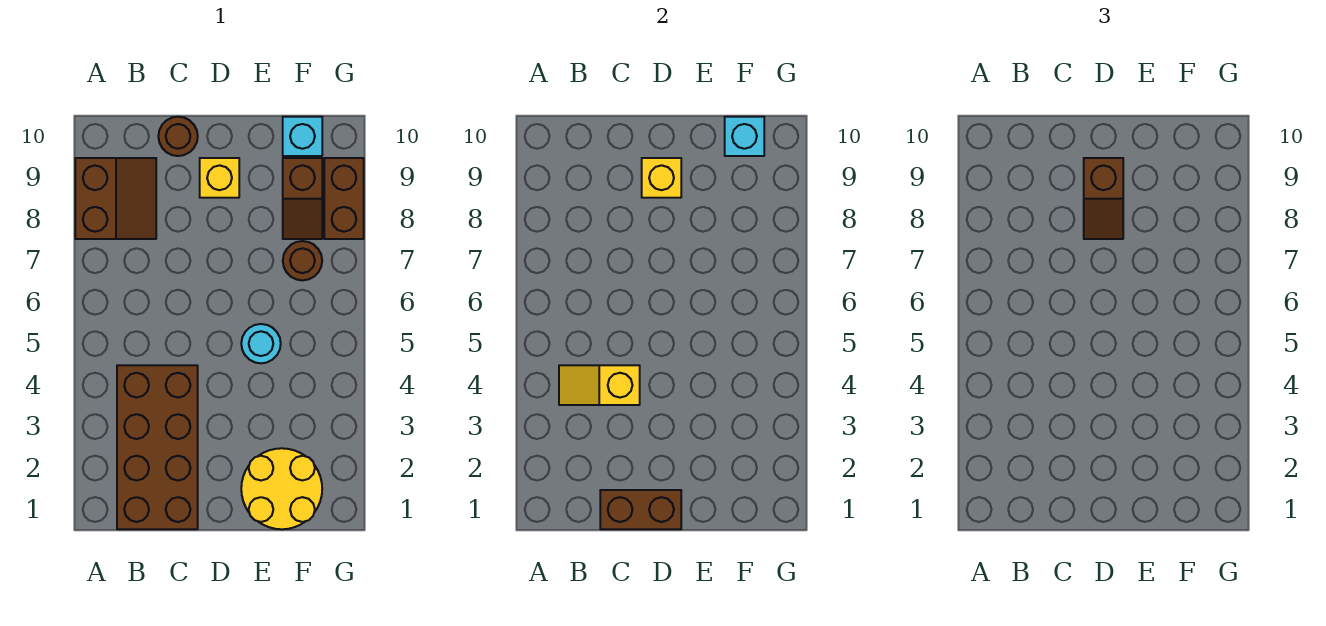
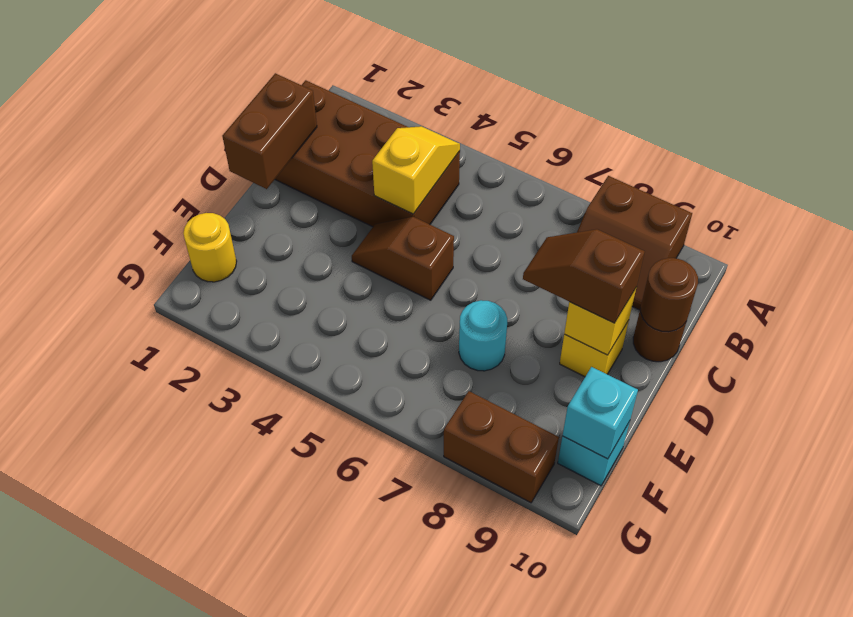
yellow round brick E1:F2 level 1 -> yellow round brick F1 level 1
cyan round brick E5 level 1 -> cyan round brick E7 level 1
brown round brick F7 level 1 -> brown round brick C10 level 2
brown slope F8:F9 level 1 top 9 -> brown slope D4:D5 level 1 top 5

